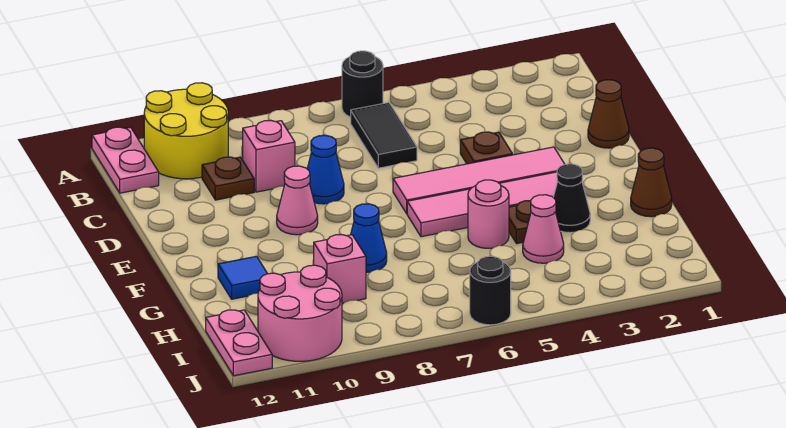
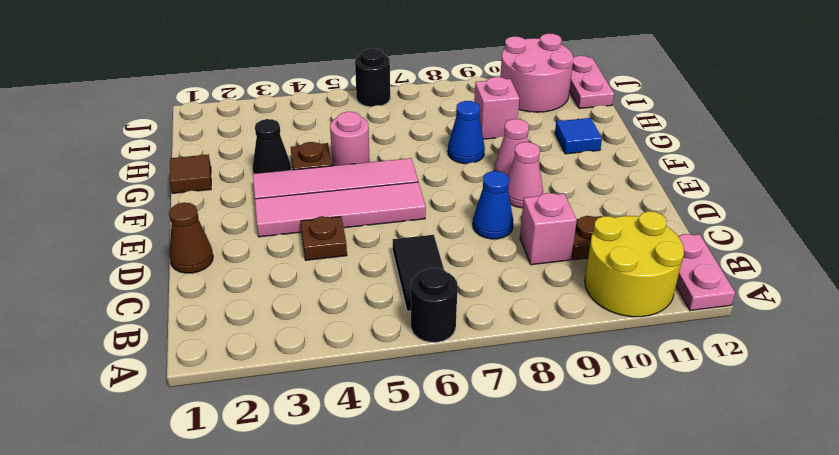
brown cone G1 level 1 -> brown tile G1 level 1
pink cone H4 level 1 -> pink cone F9 level 1

